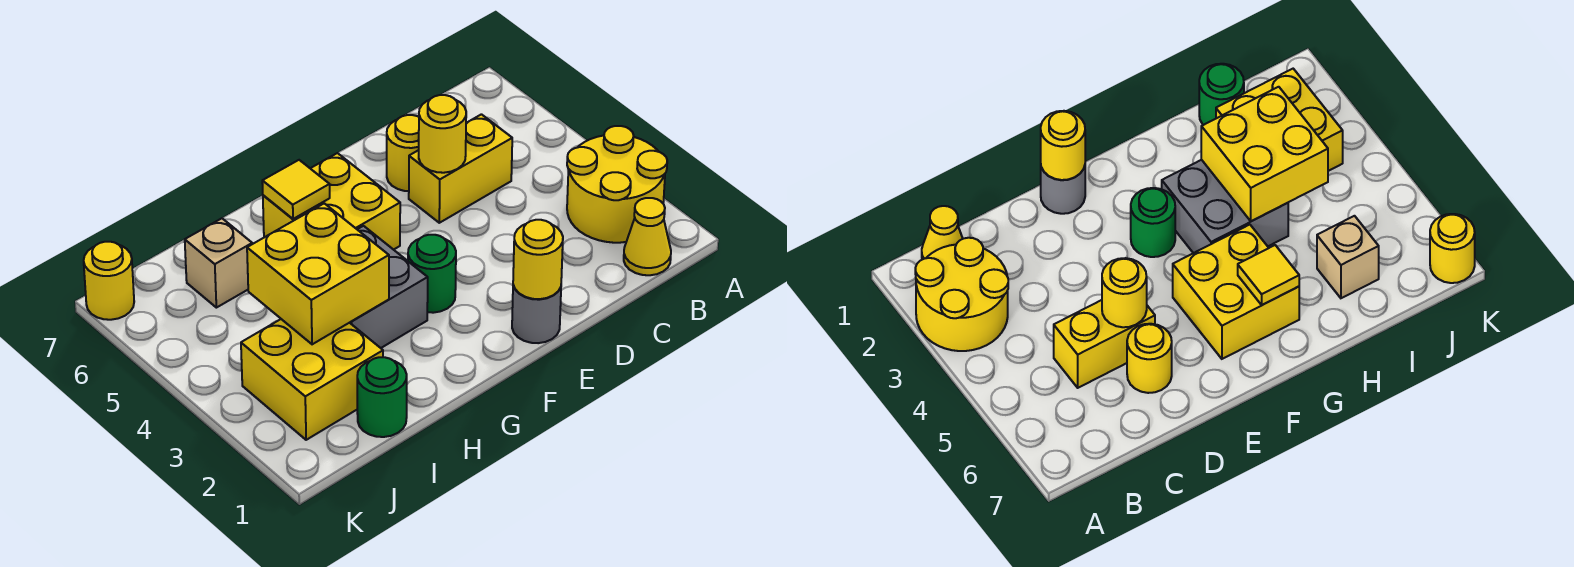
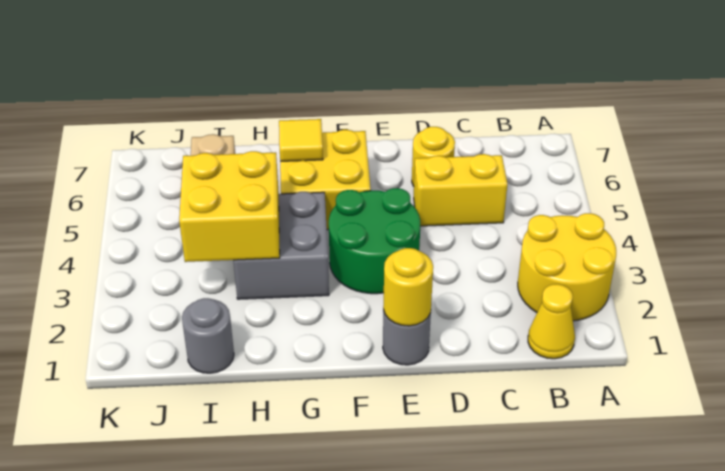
yellow round brick D5 level 2 -> none
green round brick F3 level 1 -> green round brick E3:F4 level 1
green round brick I1 level 1 -> grey round brick I1 level 1
yellow brick I2:J3 level 1 -> none
yellow round brick K7 level 1 -> none

